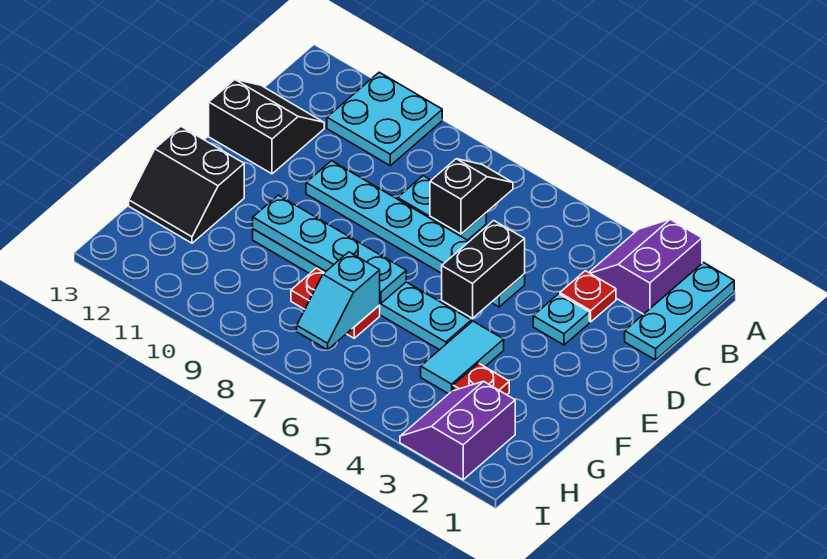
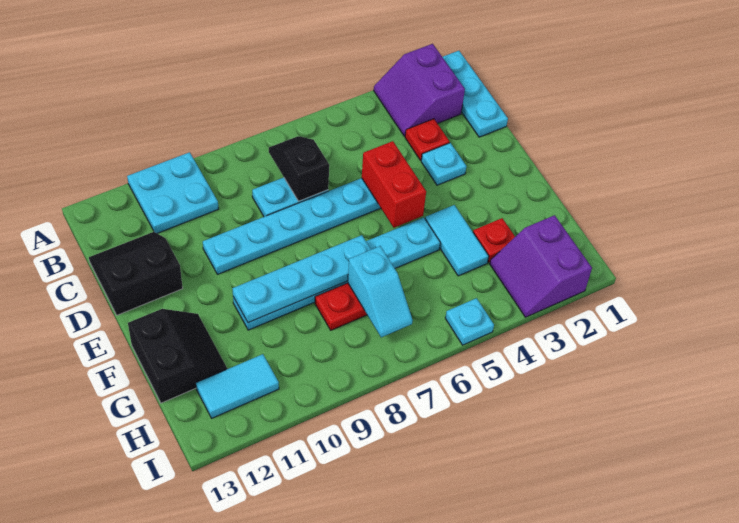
black brick D5:E5 level 2 -> red brick D5:E5 level 2
black slope F12:G13 level 1 top F -> black slope F12:G13 level 1 top 13
none -> cyan tile H11:H12 level 1
none -> cyan plate I5 level 1

